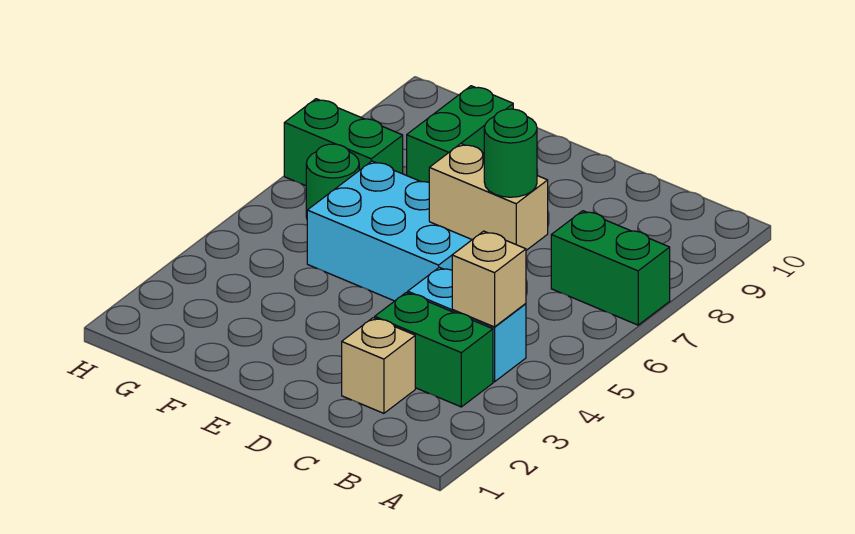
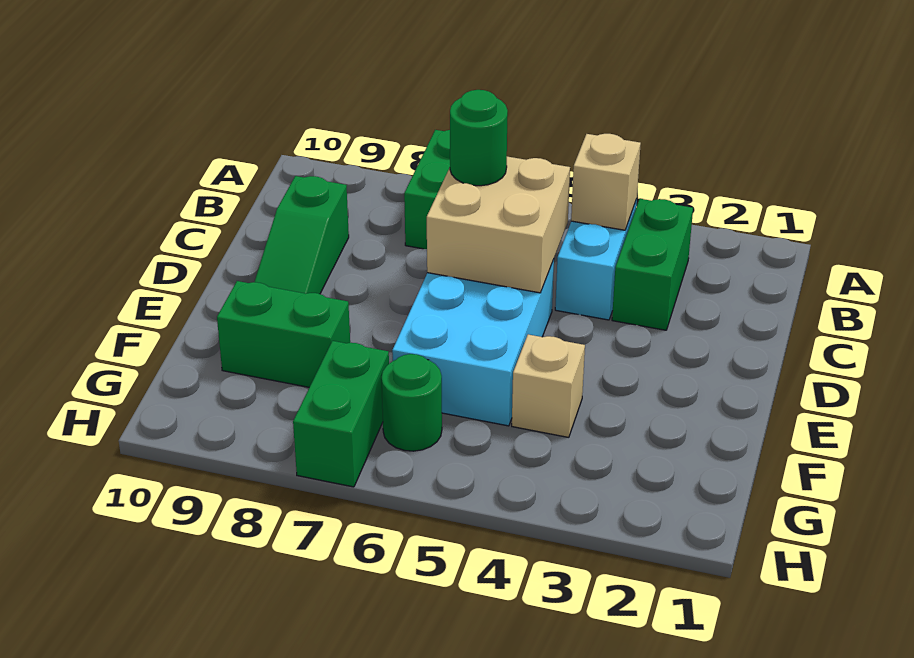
tan brick C2 level 1 -> tan brick F4 level 1
tan brick C6:D6 level 2 -> tan brick C5:D6 level 2
none -> green slope C9:E9 level 1 top C

